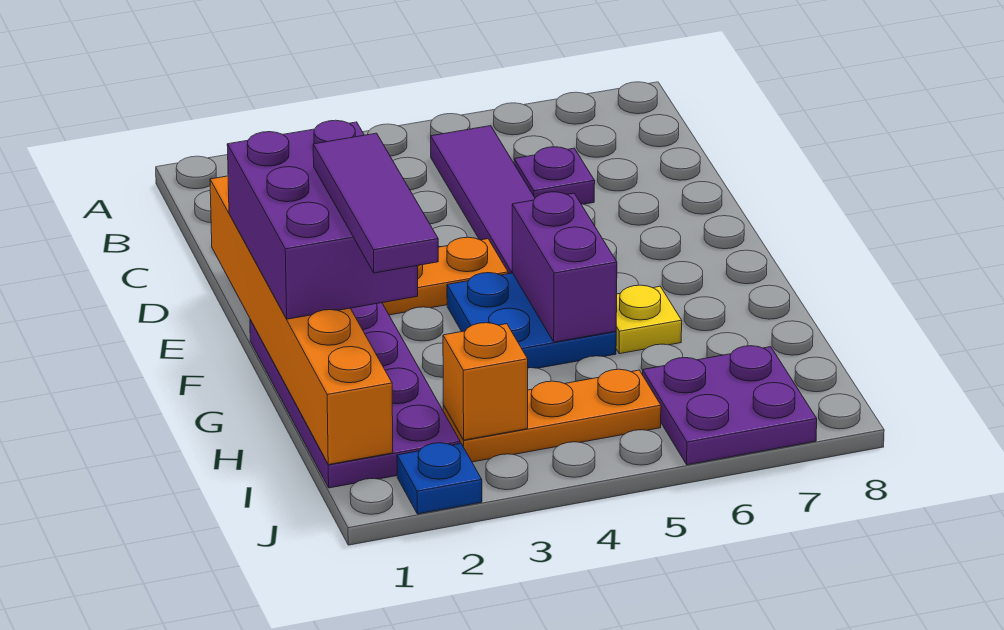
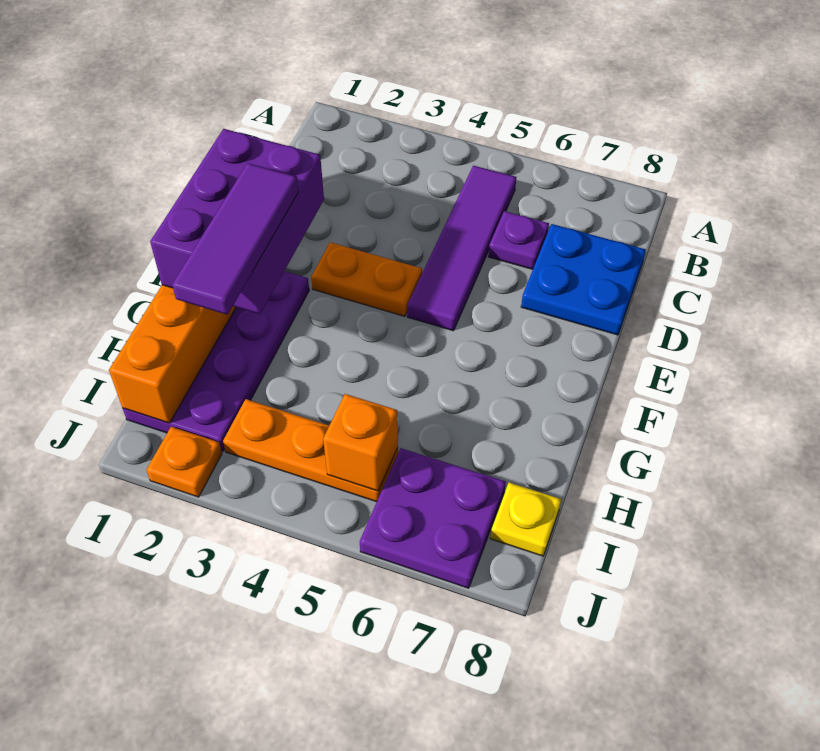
blue plate F4:G5 level 1 -> blue plate C7:D8 level 1
purple brick F5:G5 level 2 -> none
yellow plate G6 level 1 -> yellow plate I8 level 1
orange brick I3 level 2 -> orange brick I5 level 2
blue plate J2 level 1 -> orange plate J2 level 1

